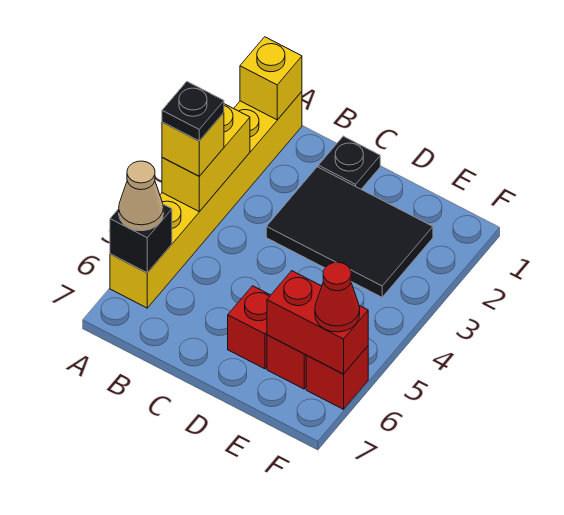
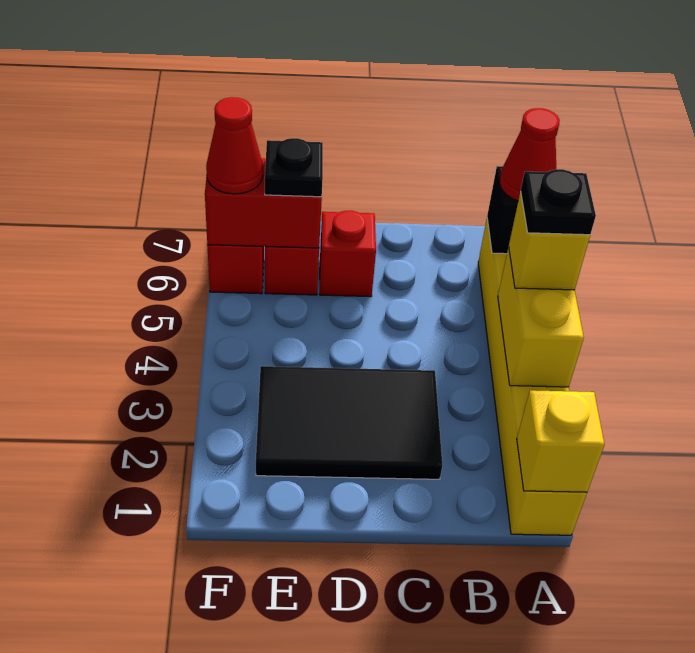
tan cone A6 level 3 -> red cone A6 level 3
black plate C1 level 1 -> black plate E6 level 3

